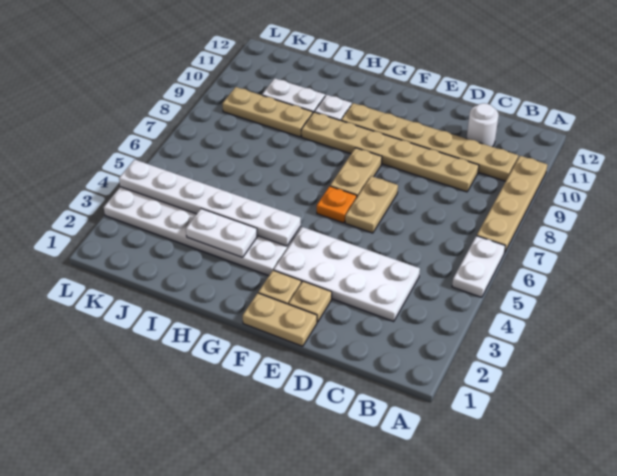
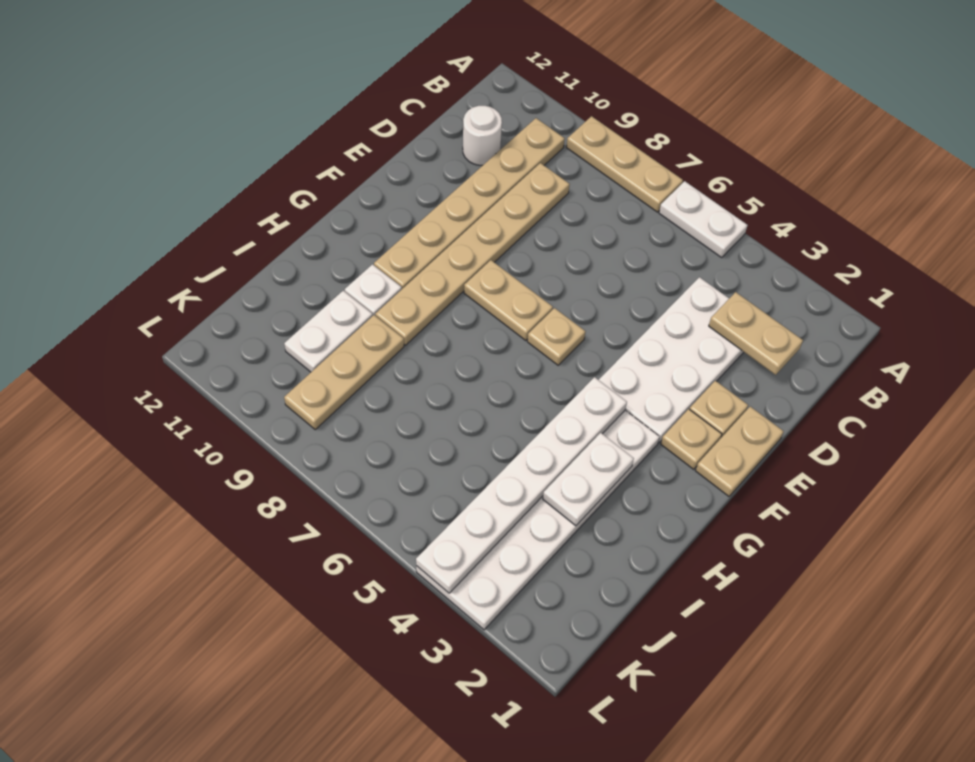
tan plate A7:A10 level 1 -> tan plate A7:A9 level 1
tan plate E6:E7 level 1 -> tan plate C2:C3 level 2
orange plate F6 level 1 -> tan plate F6 level 1

